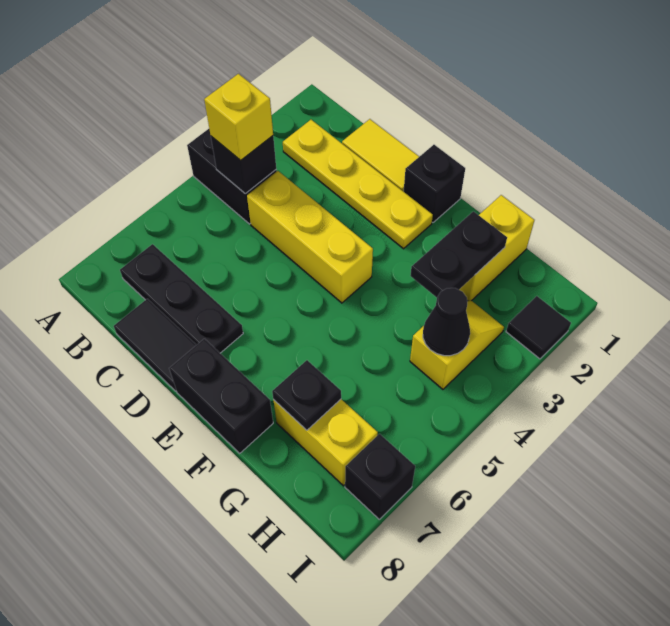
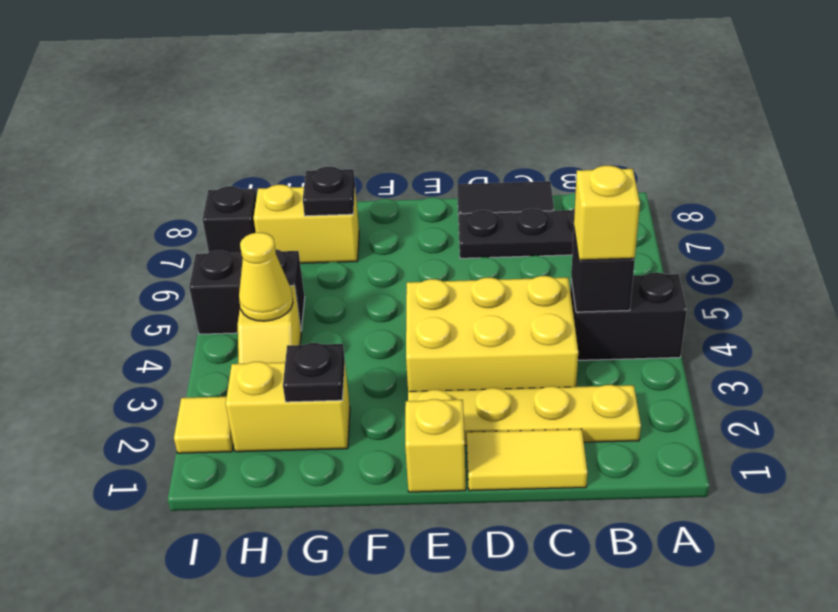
yellow brick C4:E4 level 1 -> yellow brick C3:E4 level 1
black brick E1 level 1 -> yellow brick E1 level 1
black brick E8:F8 level 1 -> black brick H5:I5 level 1
yellow brick G1:G2 level 1 -> yellow brick G2:H2 level 1
black plate G2:G3 level 2 -> black plate G2 level 2
black cone H4 level 2 -> yellow cone H4 level 2
black tile I2 level 1 -> yellow tile I2 level 1

